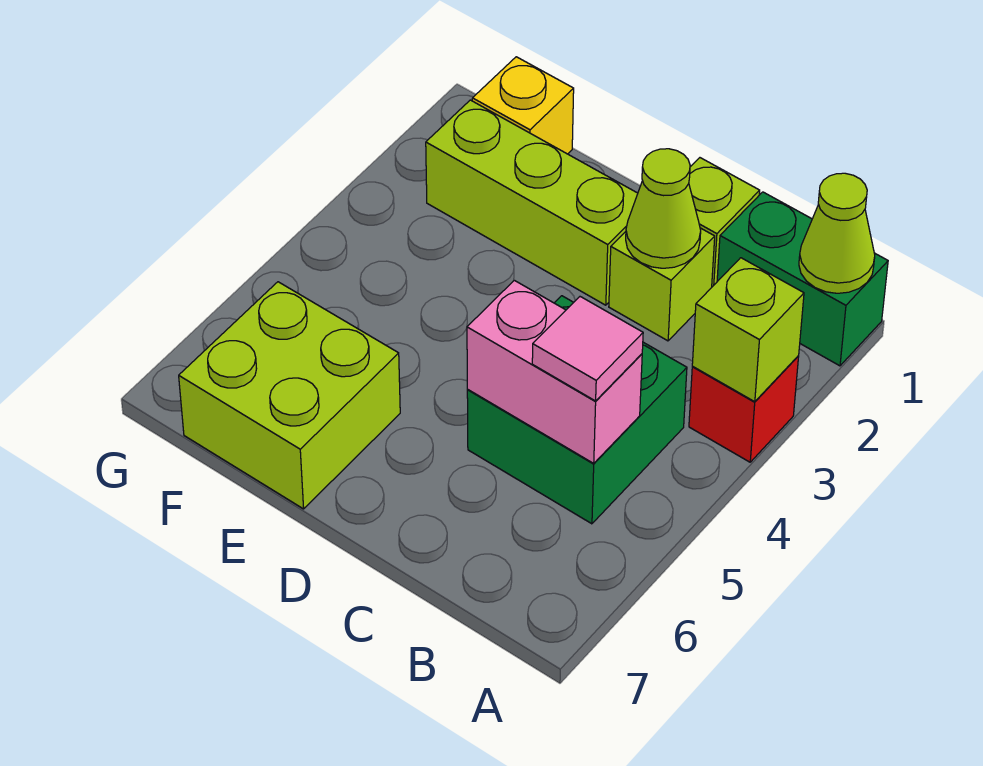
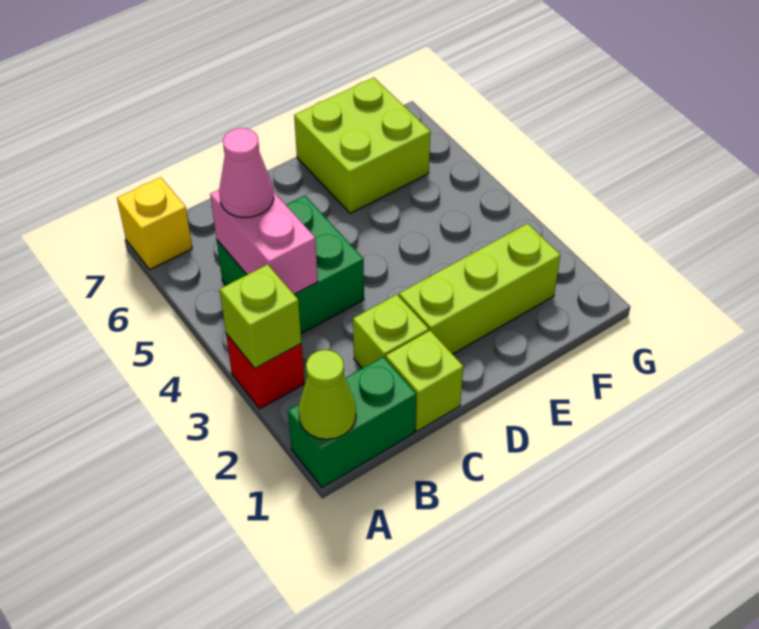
pink brick B5:C5 level 2 -> pink brick B4:B5 level 2
pink tile B5 level 3 -> pink cone B5 level 3
lime cone C2 level 2 -> none
yellow brick F1 level 1 -> yellow brick A7 level 1

